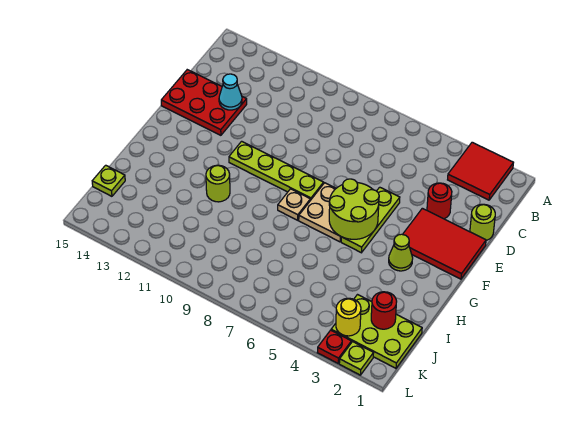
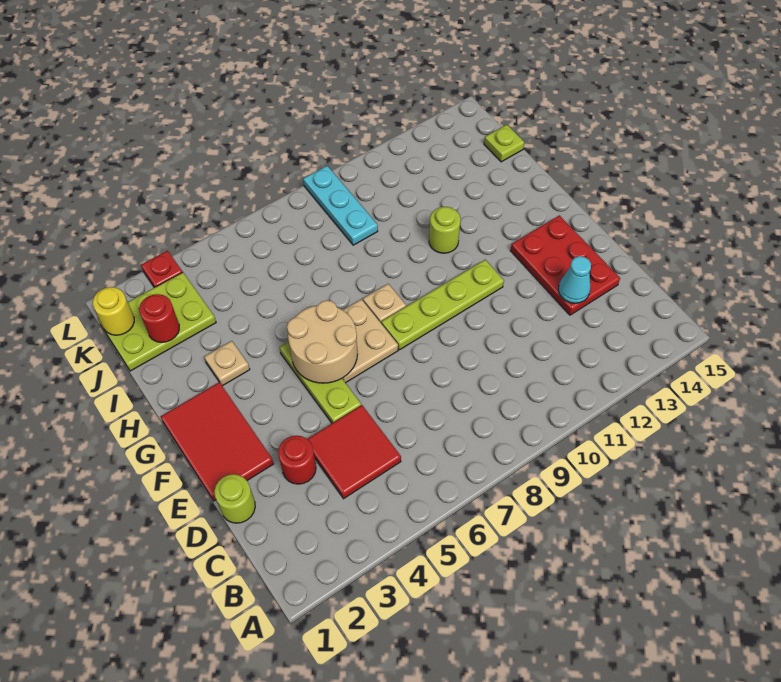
red tile A2:B3 level 1 -> red tile C4:D5 level 1
red plate D13:E15 level 1 -> red plate D13:F14 level 1
red tile E1:F3 level 1 -> red tile E1:G2 level 1
lime round brick F5:G6 level 2 -> tan round brick F5:G6 level 2
lime cone G3 level 1 -> none
none -> tan plate H3 level 1
none -> cyan plate J9:L9 level 1
yellow round brick K3 level 2 -> yellow round brick K1 level 2
lime plate L2 level 1 -> none

